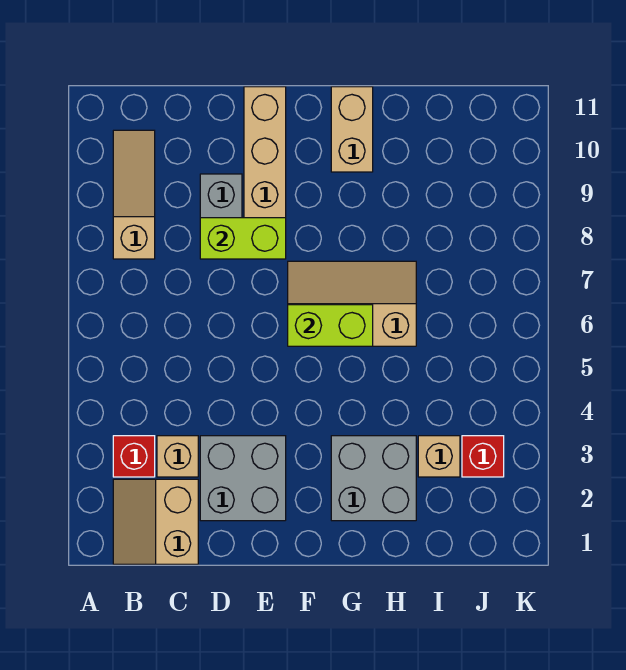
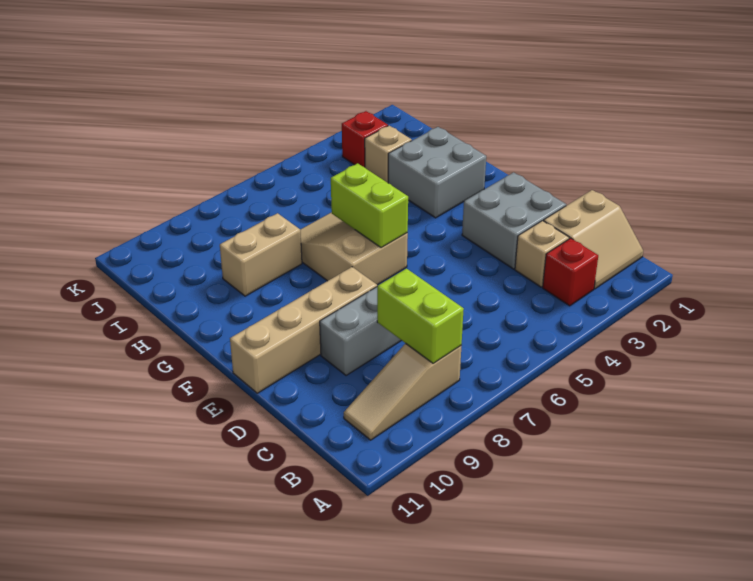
lime brick D8:E8 level 2 -> lime brick B8:C8 level 2
tan slope F6:H7 level 1 top 6 -> tan slope F6:H7 level 1 top F
tan brick G10:G11 level 1 -> tan brick H8:H9 level 1

